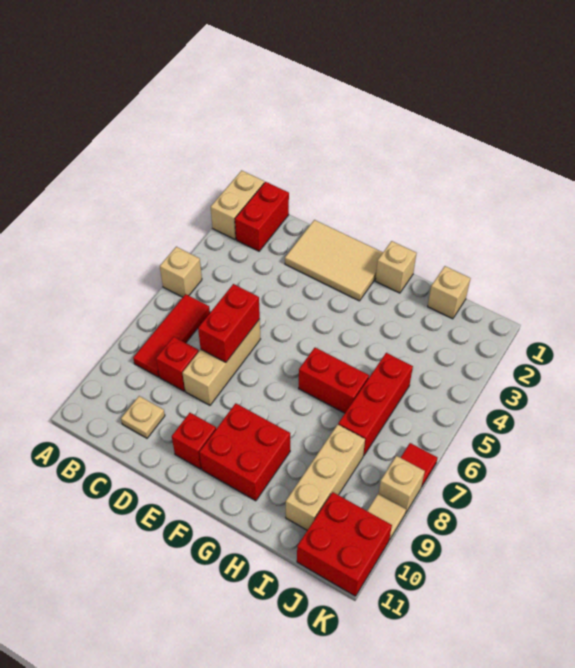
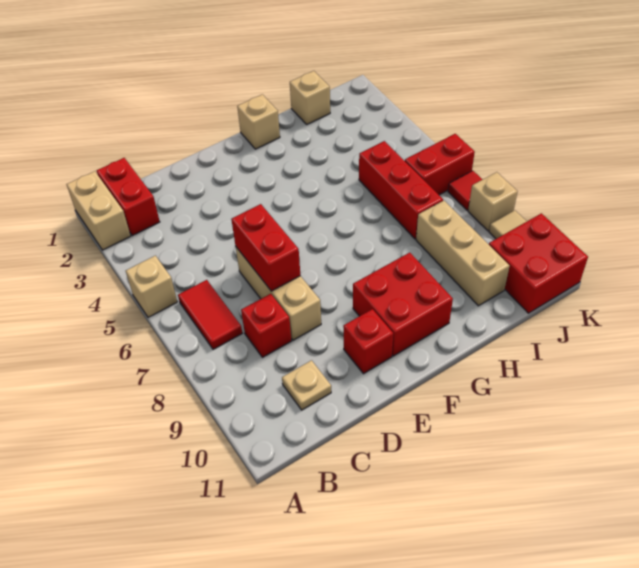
red tile B6:B8 level 1 -> red tile B6:B7 level 1
tan tile D1:F2 level 1 -> none
red brick G6:H6 level 1 -> red brick J6:K6 level 1

